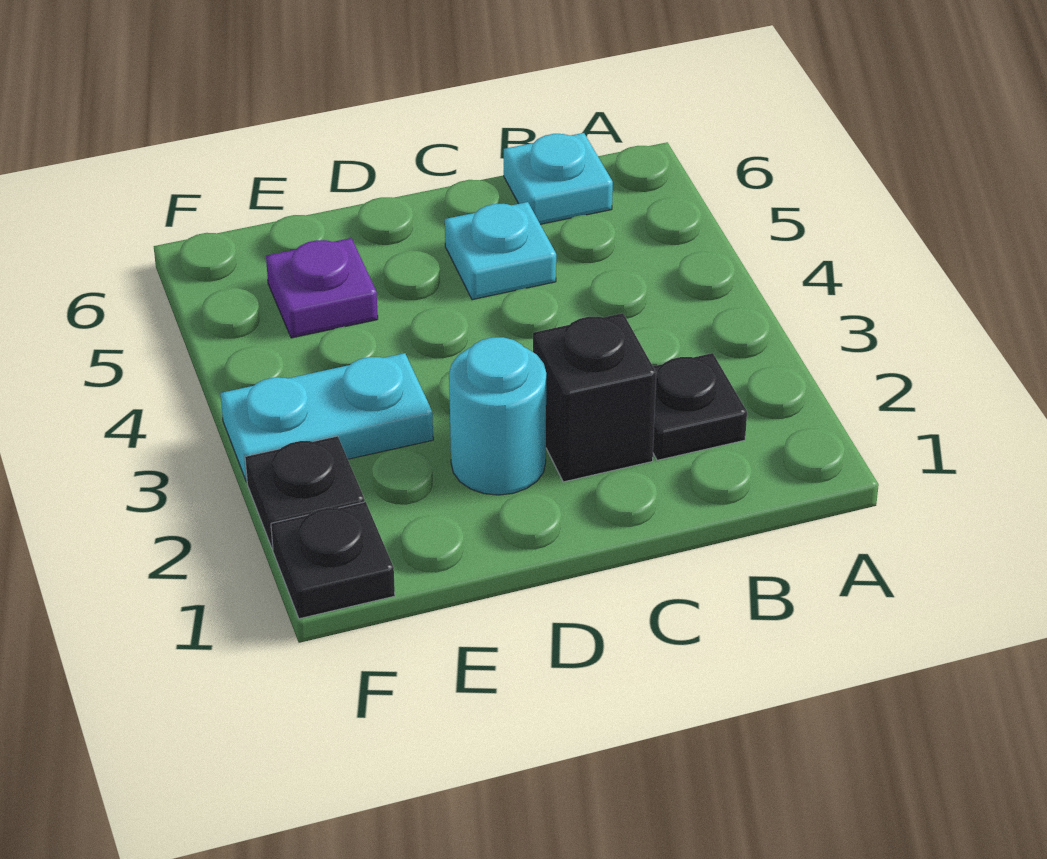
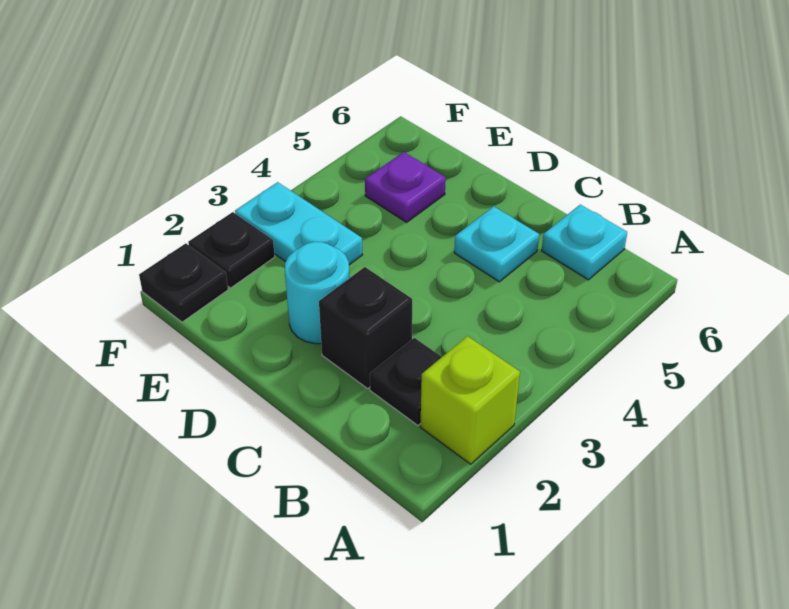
none -> lime brick A2 level 1

